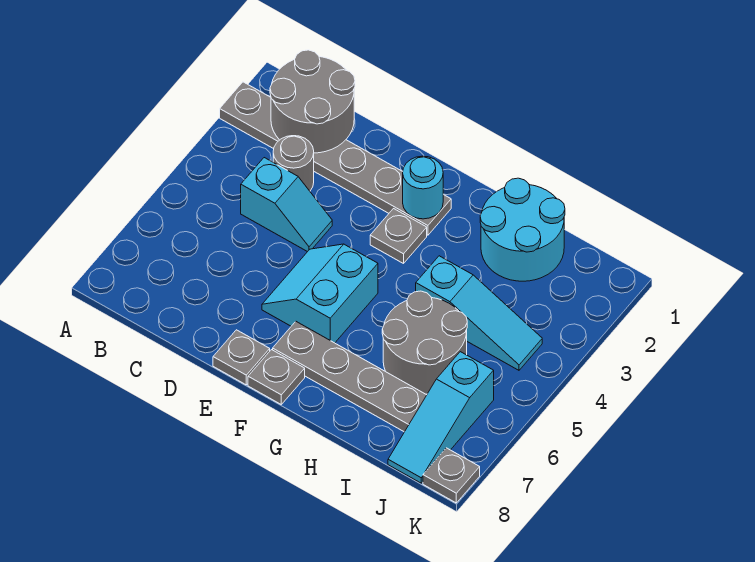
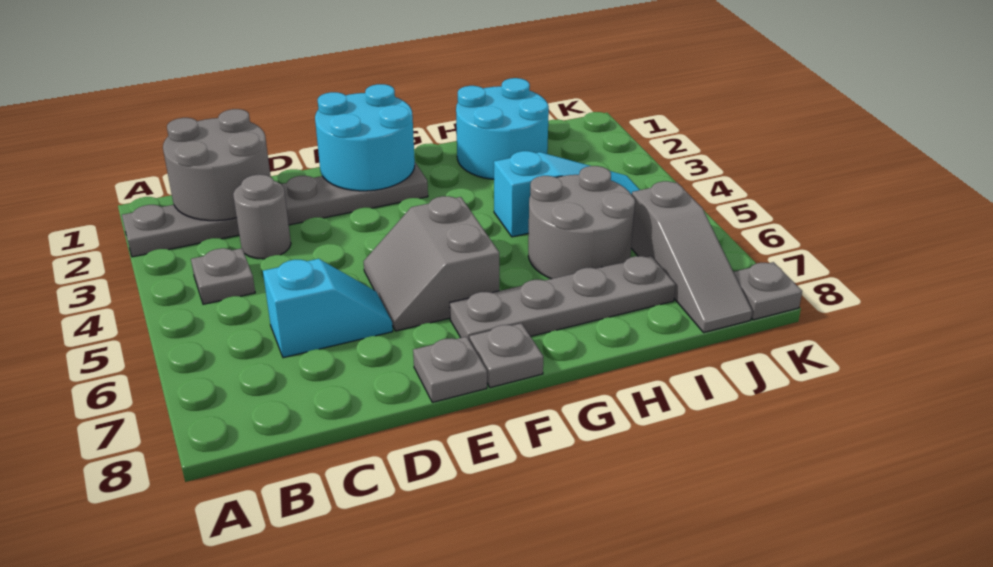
cyan slope C4:D4 level 1 top C -> cyan slope C6:D6 level 1 top C
cyan slope E5:F6 level 1 top F -> grey slope E5:F6 level 1 top F
cyan round brick F2 level 2 -> cyan round brick E1:F2 level 2
grey plate F3 level 1 -> grey plate B4 level 1
cyan slope J6:J8 level 1 top 6 -> grey slope J6:J8 level 1 top 6

